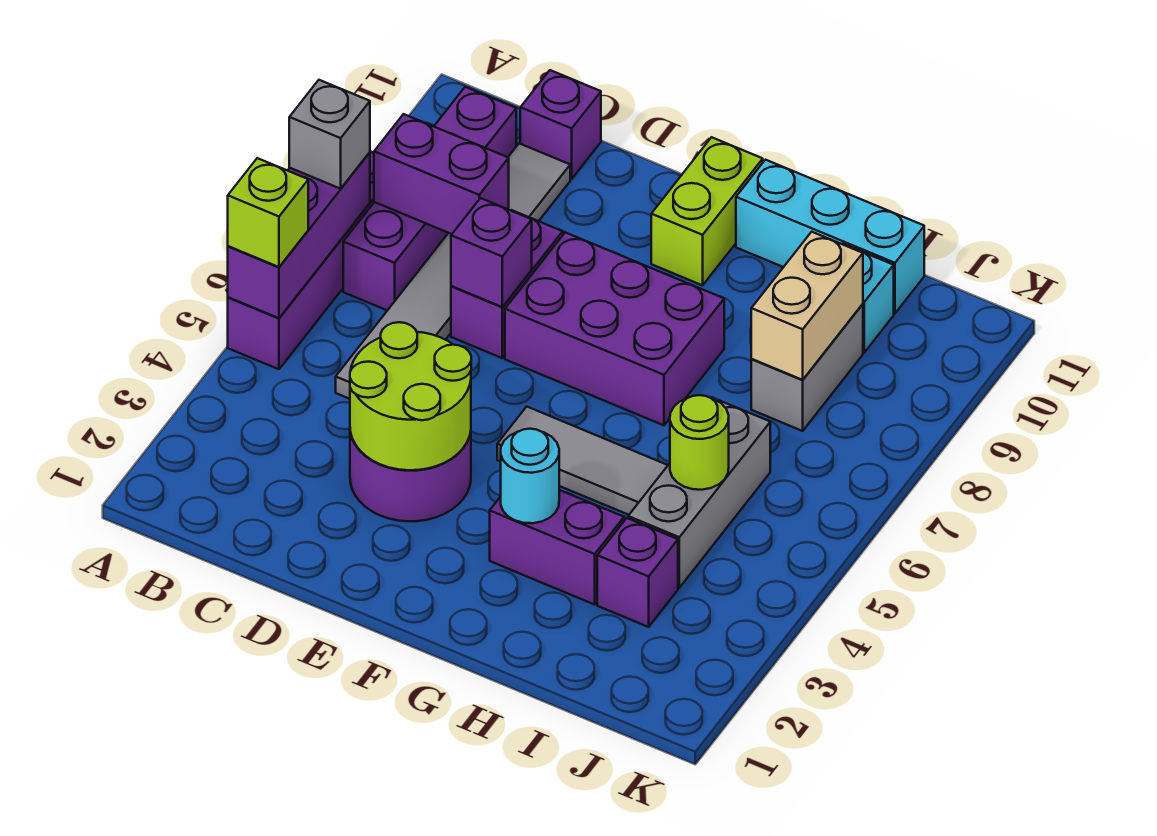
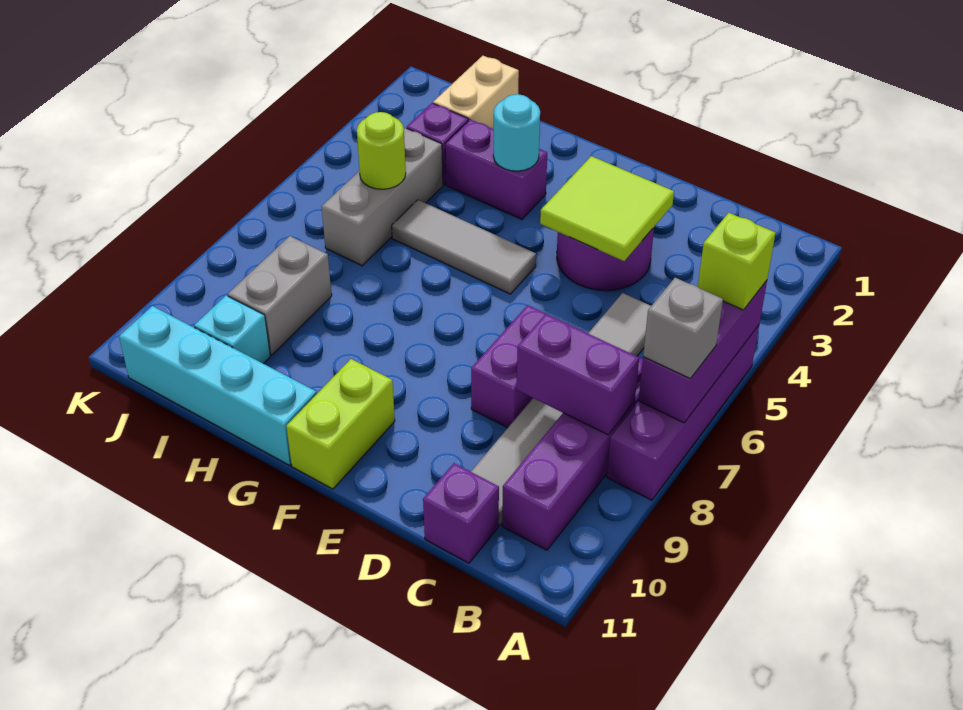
lime round brick D3:E4 level 2 -> lime tile D3:E4 level 2
purple brick D7 level 2 -> none
purple brick E7:G8 level 1 -> none
cyan brick G11:I11 level 1 -> cyan brick G11:J11 level 1
tan brick I8:I9 level 2 -> tan brick I1:I2 level 1

